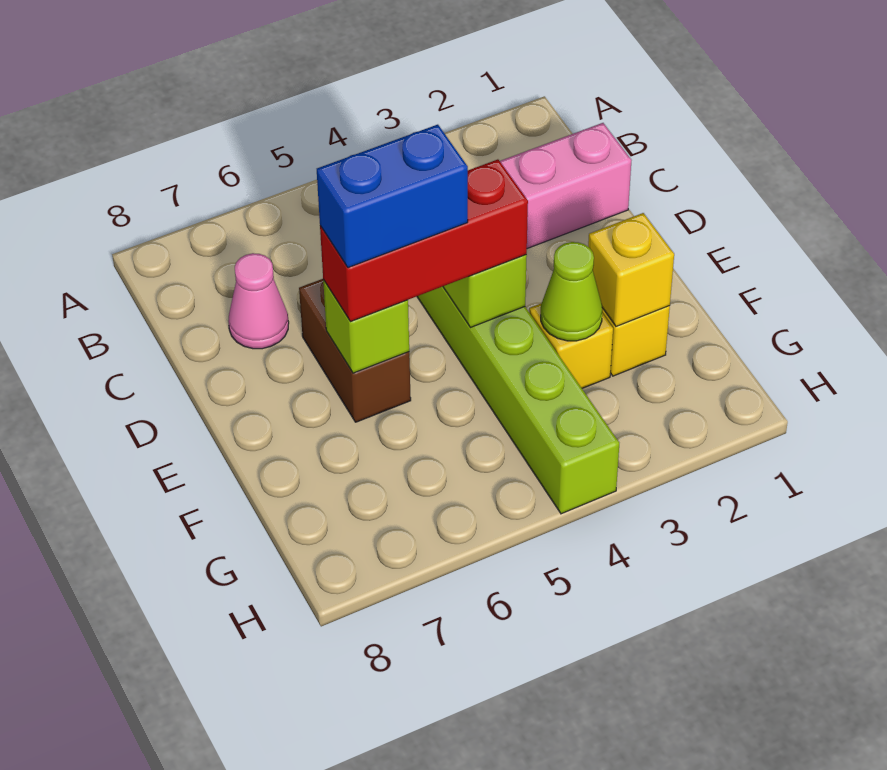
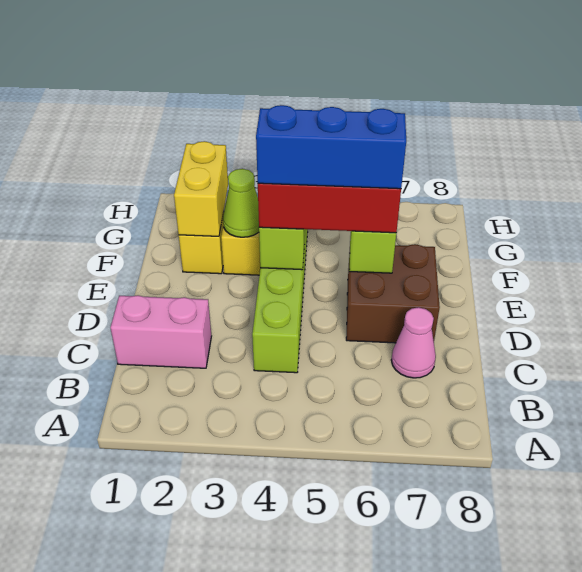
brown brick D6:E6 level 1 -> brown brick D6:E7 level 1
blue brick E5:E6 level 4 -> blue brick E4:E6 level 4
yellow brick F2 level 2 -> yellow brick F2:G2 level 2

